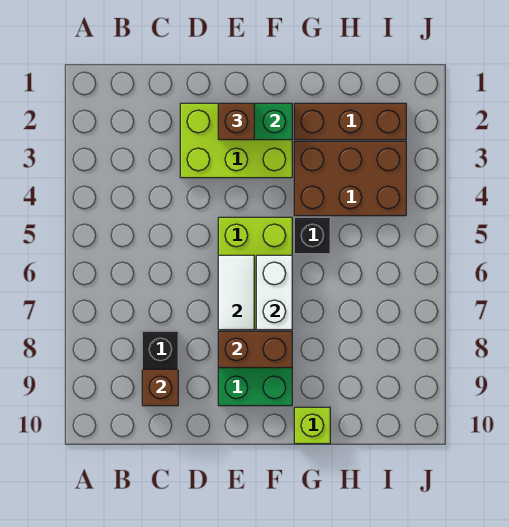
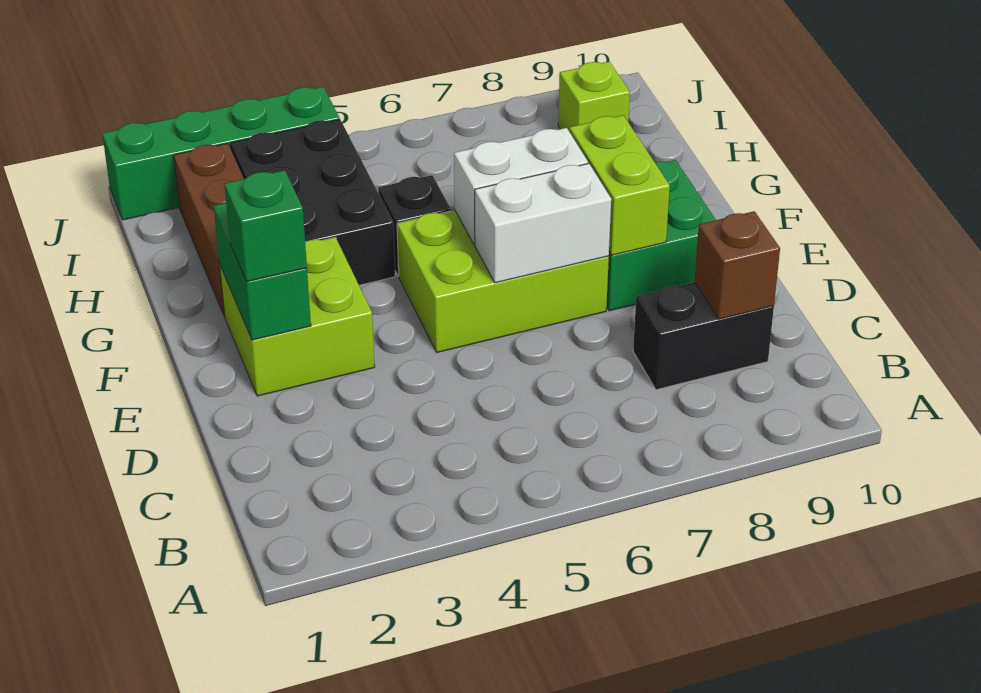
lime brick D2:F3 level 1 -> lime brick E2:F3 level 1
brown brick E2 level 3 -> green brick E2 level 3
white tile E6:E7 level 2 -> white brick E6:E7 level 2
brown brick E8:F8 level 2 -> lime brick E8:F8 level 2
brown brick G3:I4 level 1 -> black brick G3:I4 level 1
lime brick G10 level 1 -> lime brick I9 level 1
none -> green brick J1:J4 level 1

